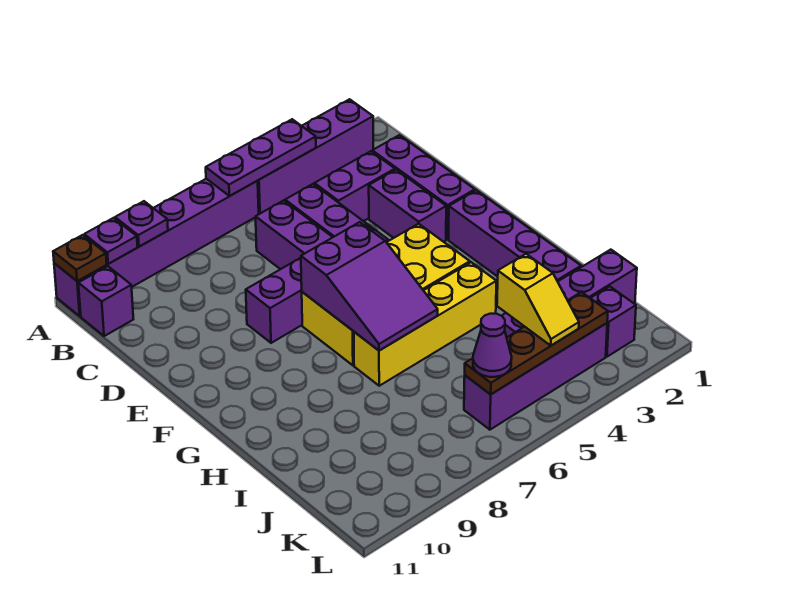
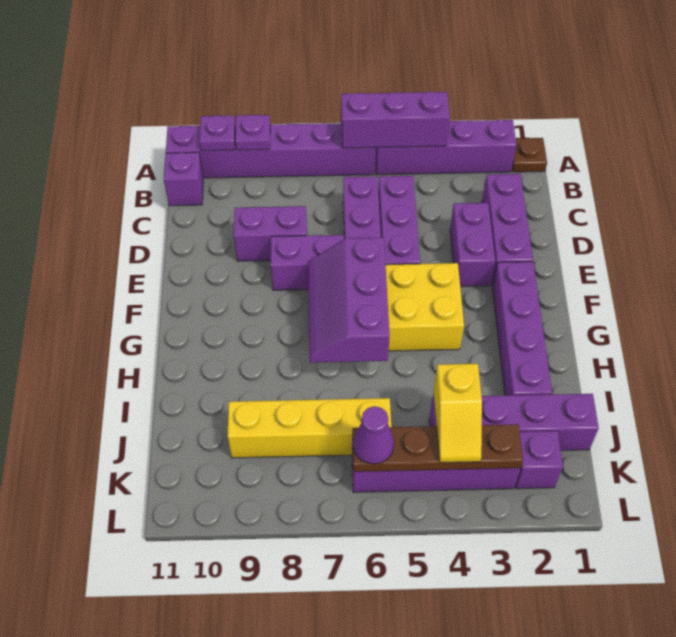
purple plate A4:A6 level 2 -> purple brick A4:A6 level 2
brown plate A11 level 2 -> brown plate A1 level 1
purple brick C3:C4 level 1 -> purple brick D8:D9 level 1
purple slope F6:H7 level 2 top F -> purple slope F6:H7 level 2 top 6
yellow brick H4:H7 level 1 -> yellow brick J6:J9 level 1

